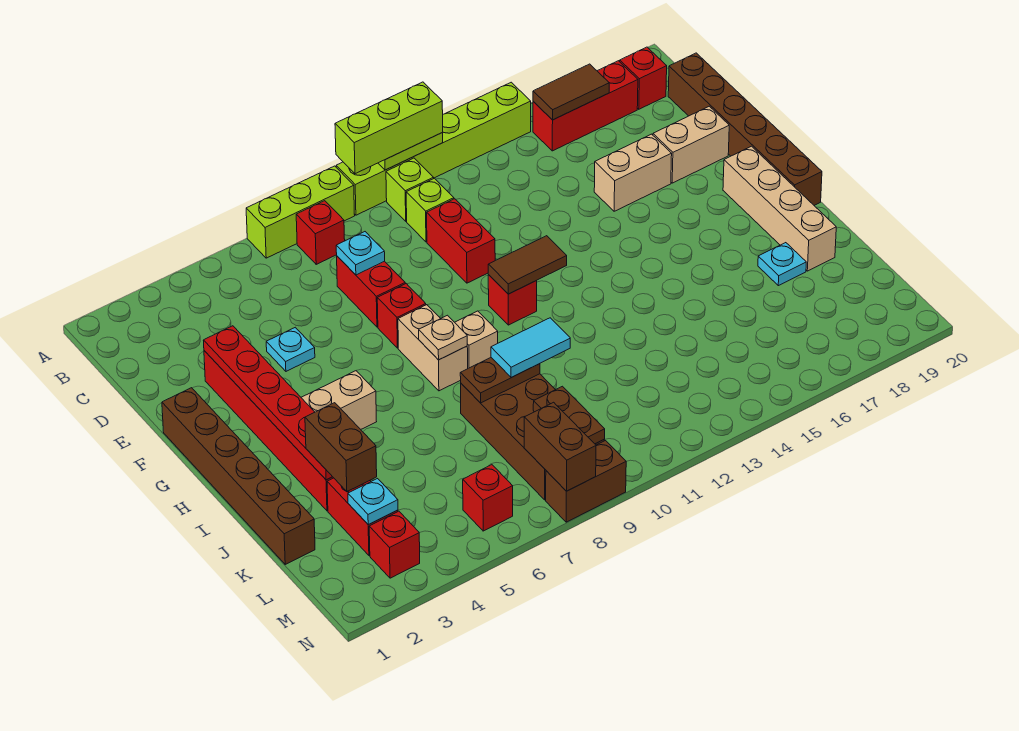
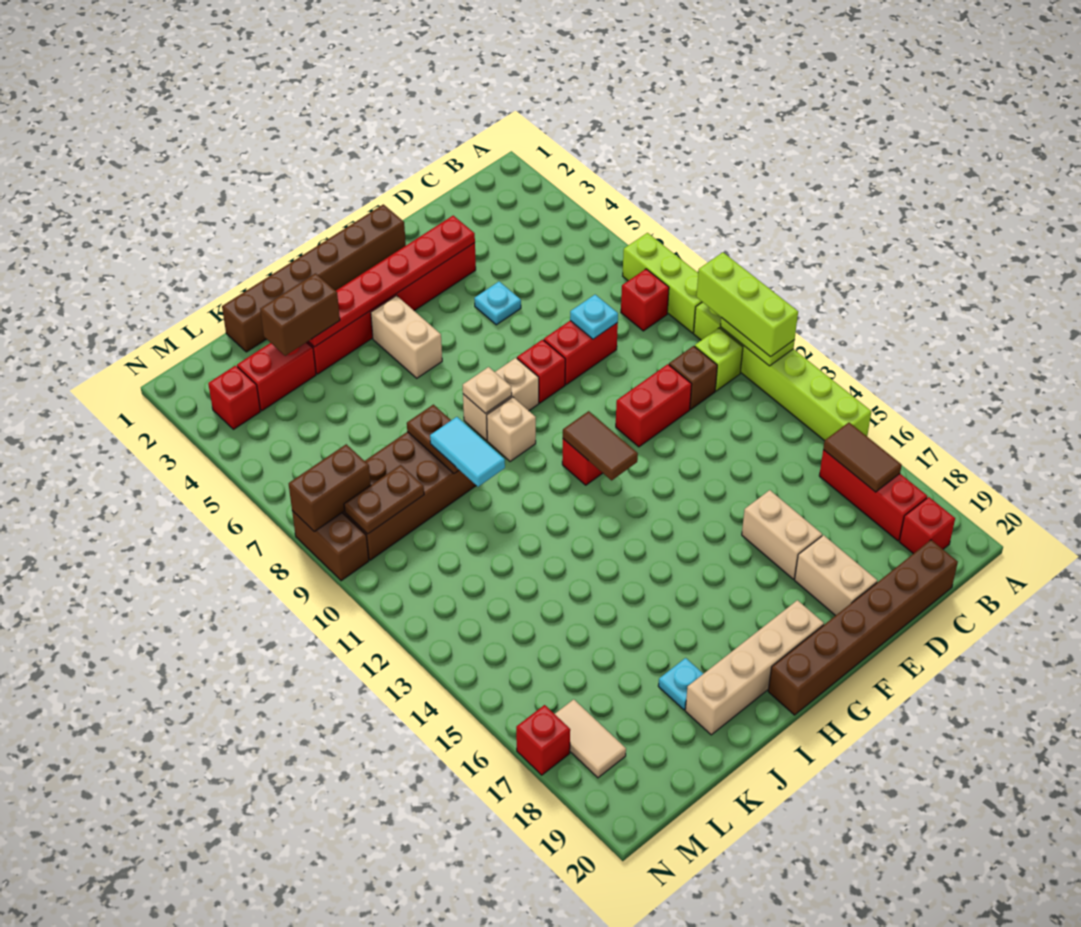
lime brick C11 level 1 -> brown brick C11 level 1
cyan plate L3 level 2 -> none
red brick M6 level 1 -> red brick N17 level 1
none -> tan tile M17:M18 level 1

